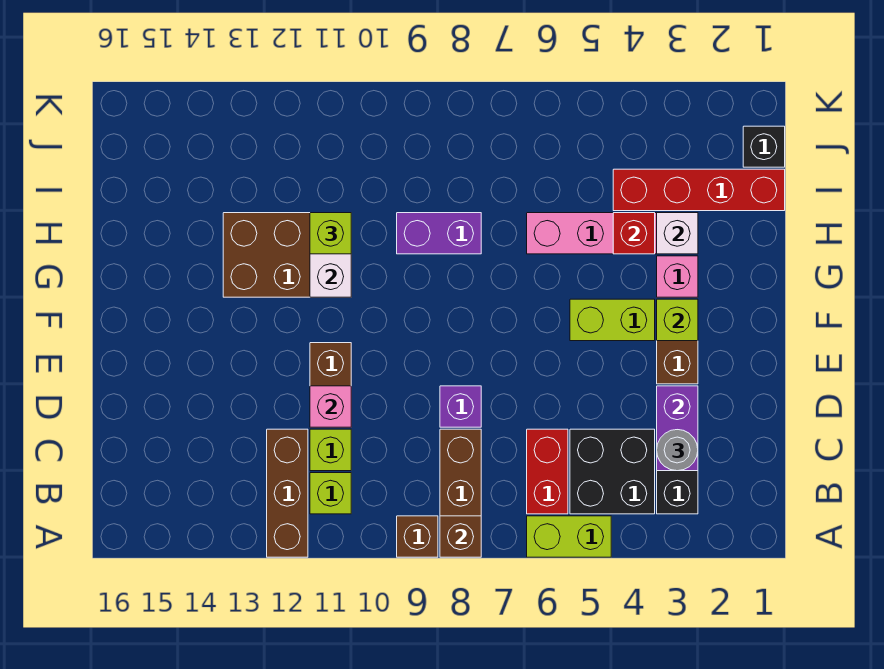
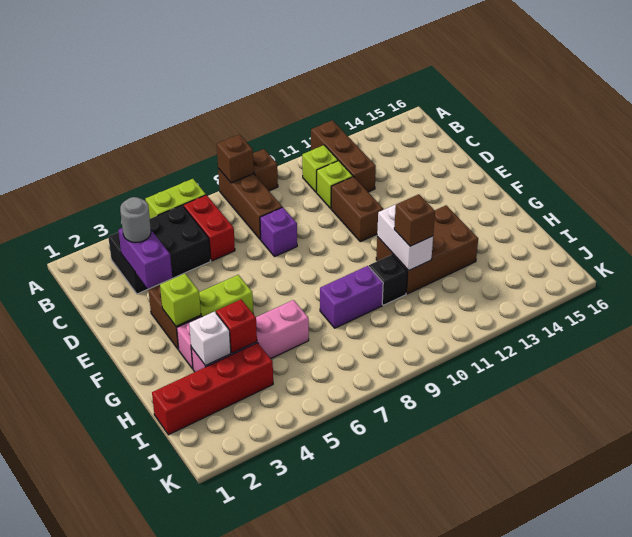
pink brick D11 level 2 -> none
lime brick H11 level 3 -> brown brick H11 level 3
black brick J1 level 1 -> black brick H10 level 1

